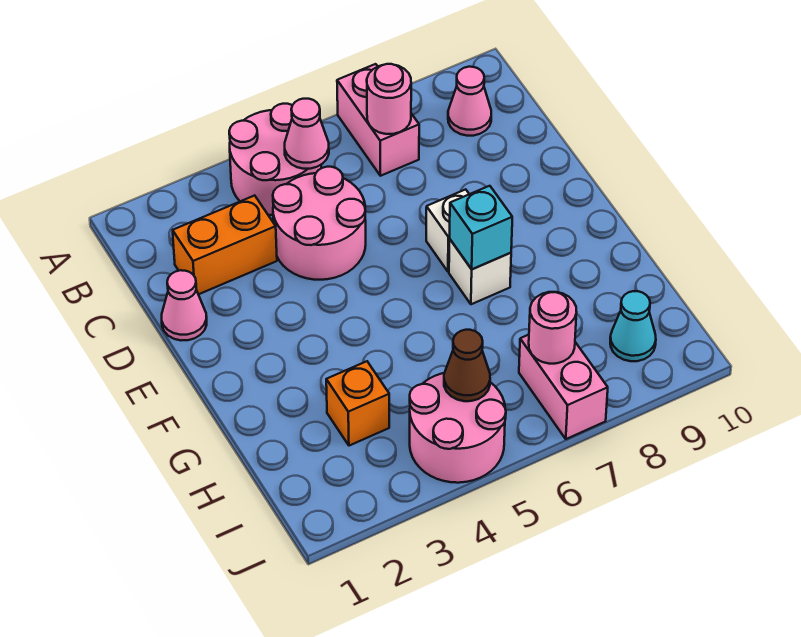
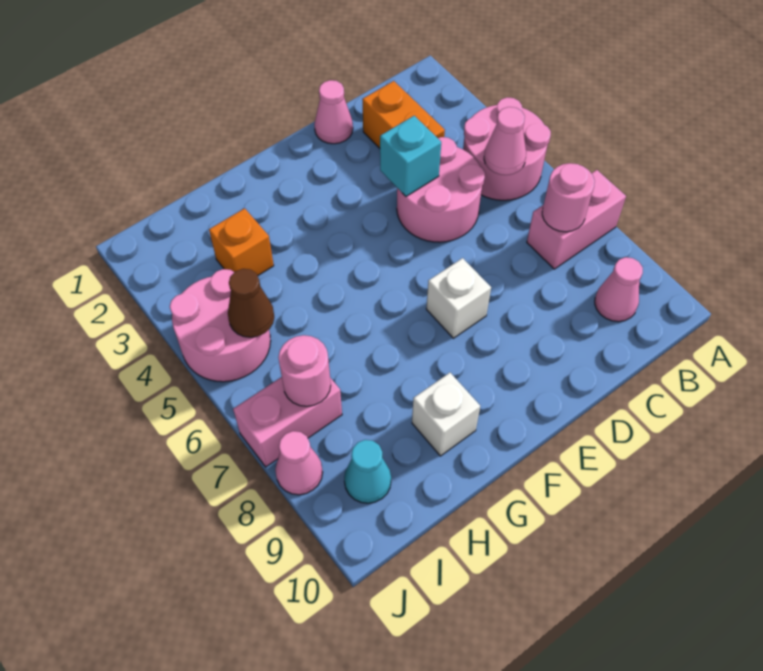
white brick F7 level 1 -> white brick G9 level 1
cyan brick F7 level 2 -> cyan brick D4 level 2
none -> pink cone J8 level 1

